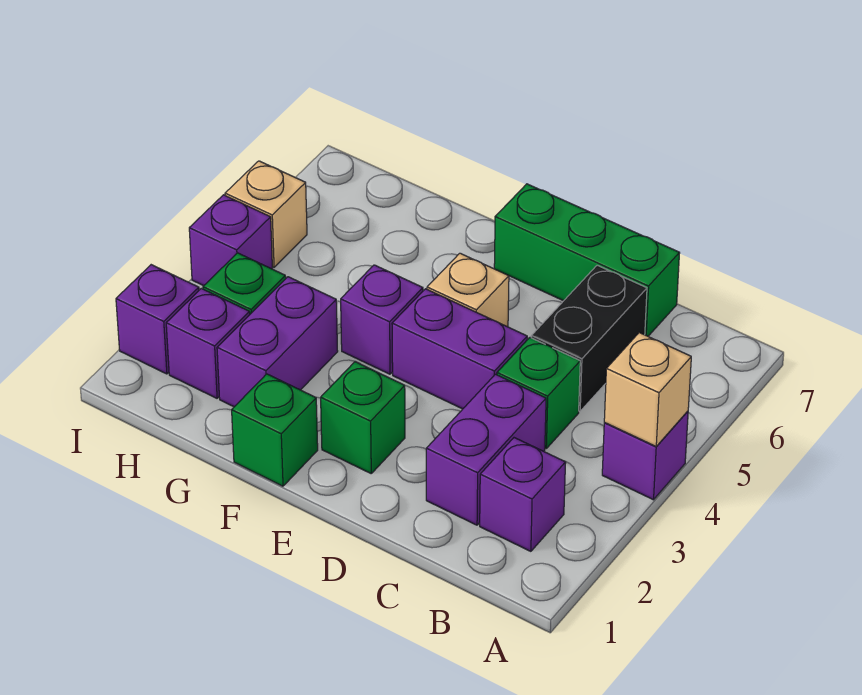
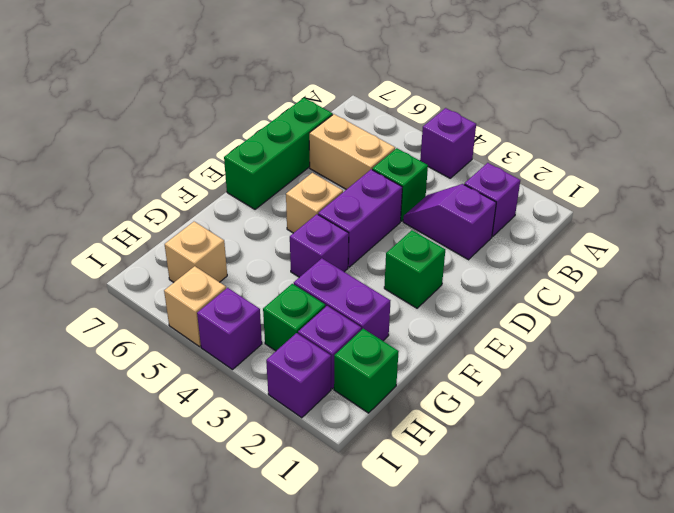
tan brick A4 level 2 -> tan brick H6 level 1
purple brick C2:C3 level 1 -> purple slope C2:C3 level 1 top 2
black brick C5:C6 level 1 -> tan brick C5:C6 level 1
green brick F1 level 1 -> green brick H1 level 1

